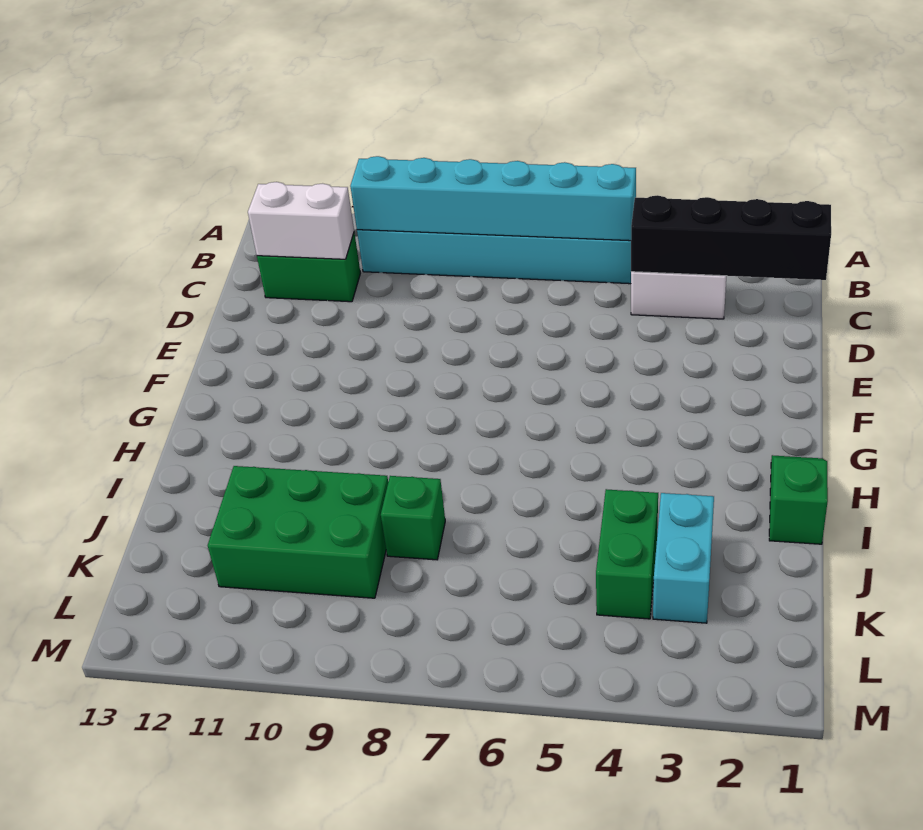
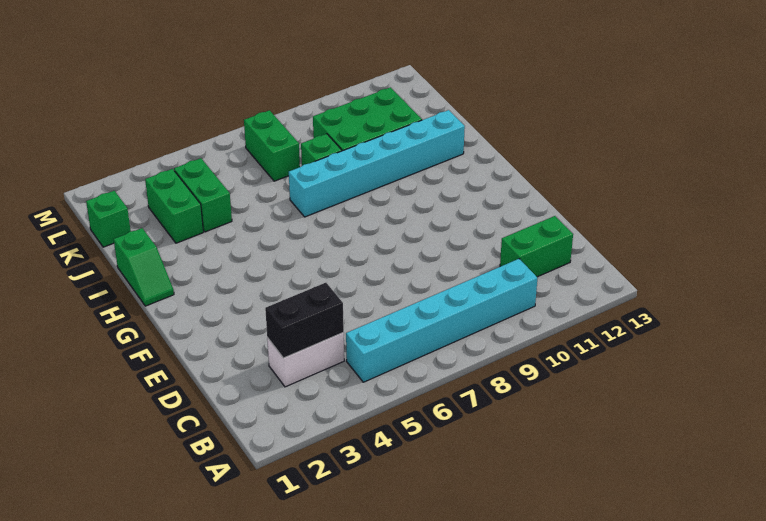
cyan brick B5:B10 level 2 -> cyan brick I7:I12 level 1
black brick C1:C4 level 2 -> black brick C3:C4 level 2
white brick C11:C12 level 2 -> none
cyan brick J3:K3 level 1 -> green brick J3:K3 level 1
none -> green brick K1 level 1
none -> green brick K7:L7 level 1

